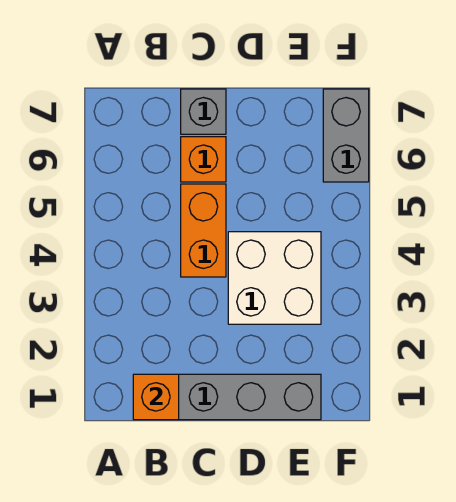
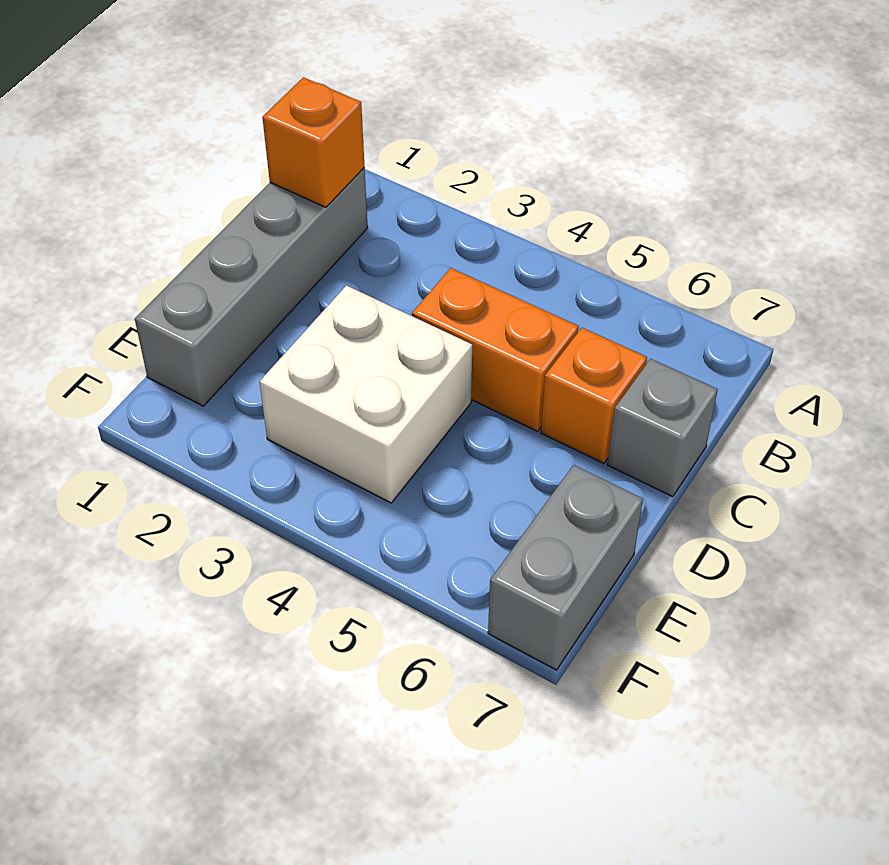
grey brick F6:F7 level 1 -> grey brick E7:F7 level 1

